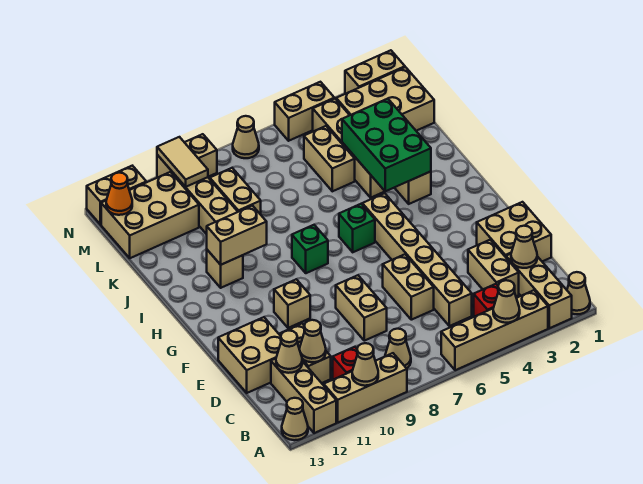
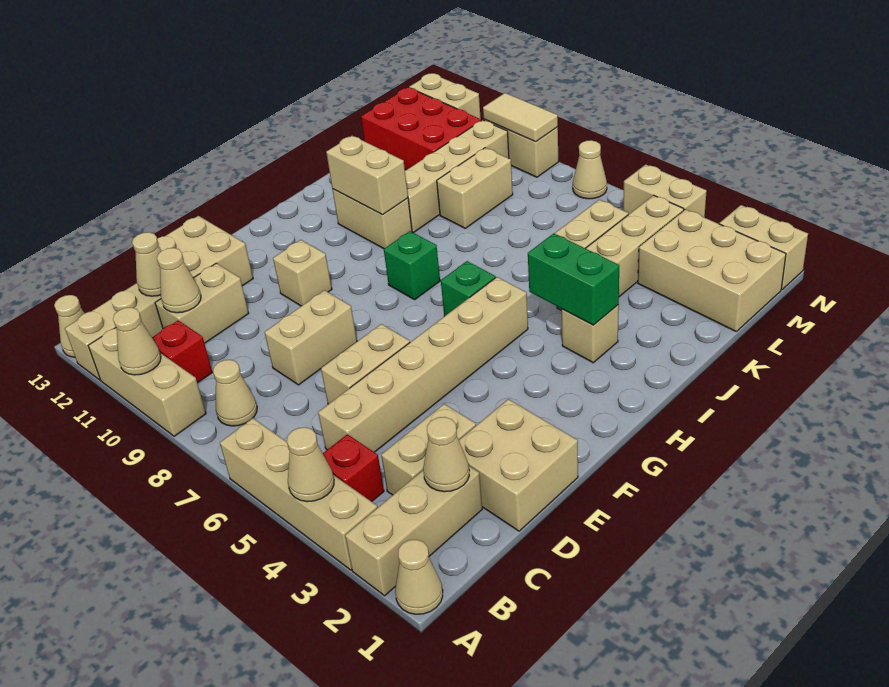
green brick I3:K4 level 2 -> green brick I3:I4 level 2
tan brick I11 level 1 -> tan brick I10:I11 level 1
tan brick L11:M13 level 1 -> red brick L11:M13 level 1
tan tile M10:N10 level 2 -> tan tile N9:N10 level 2
orange cone M13 level 2 -> none

